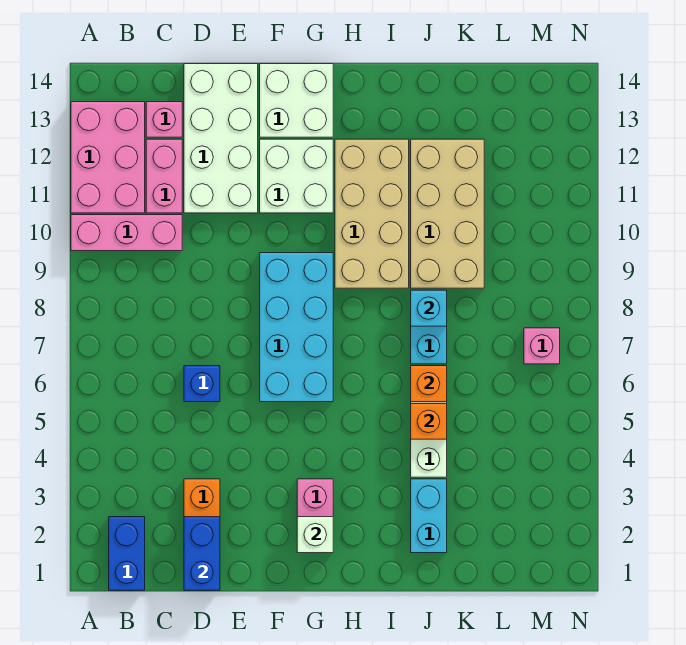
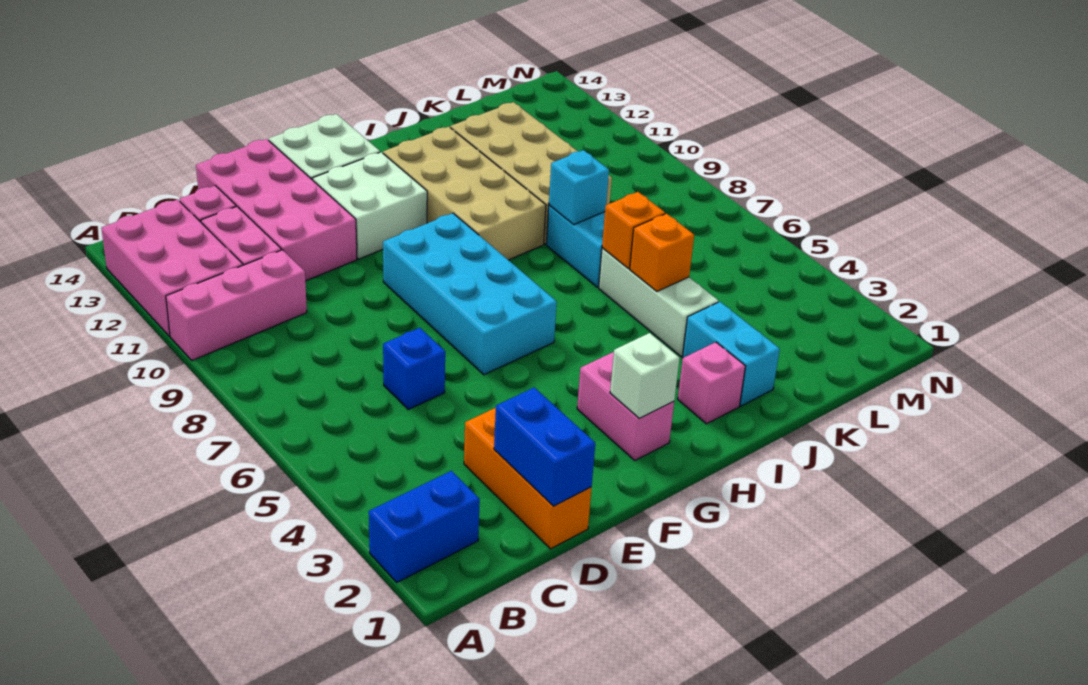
blue brick B1:B2 level 1 -> blue brick A2:B2 level 1
white brick D11:E14 level 1 -> pink brick D11:E14 level 1
pink brick M7 level 1 -> pink brick I2 level 1

